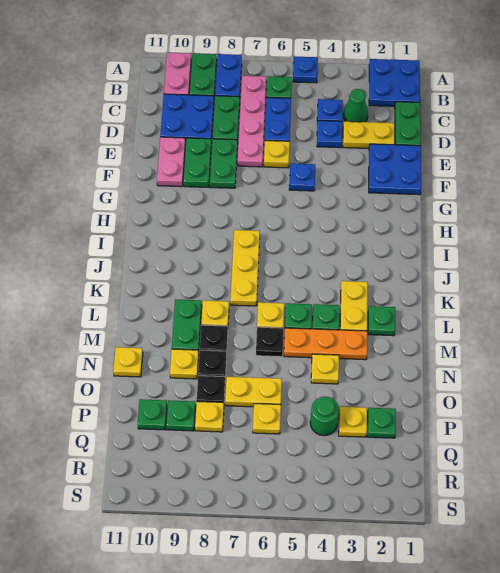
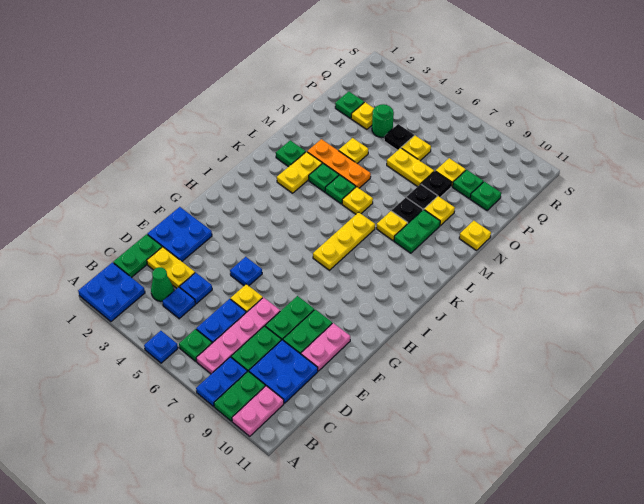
black plate M6 level 1 -> black plate P5 level 1

